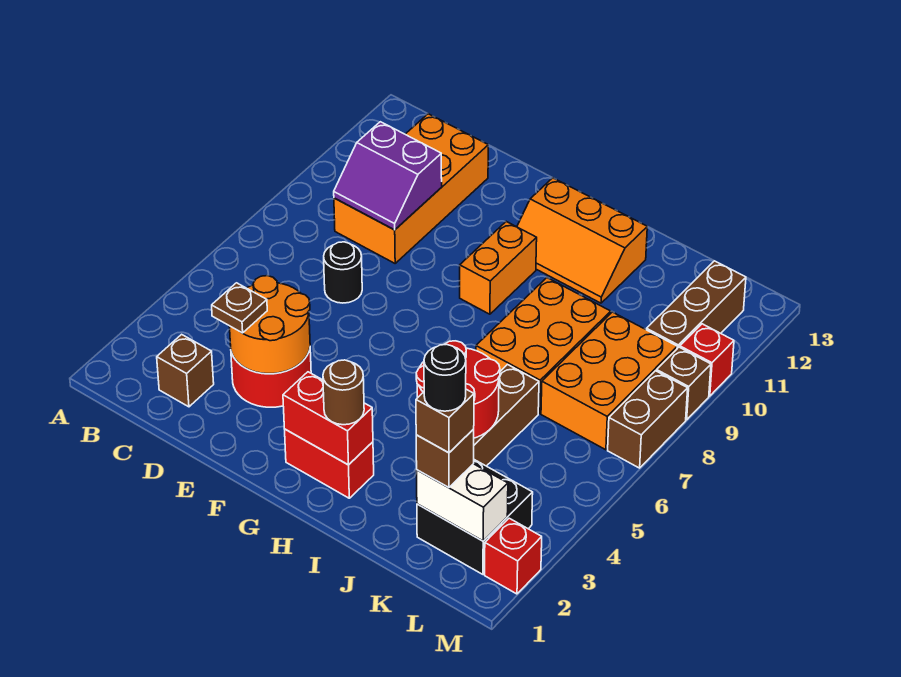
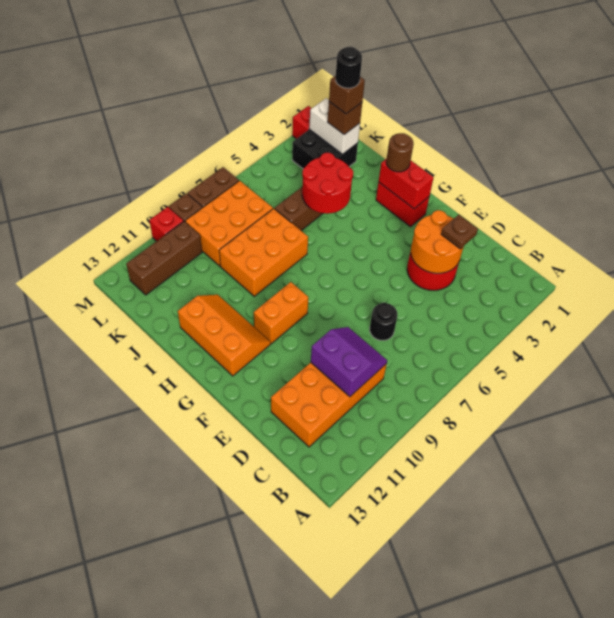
brown brick C2 level 1 -> none

